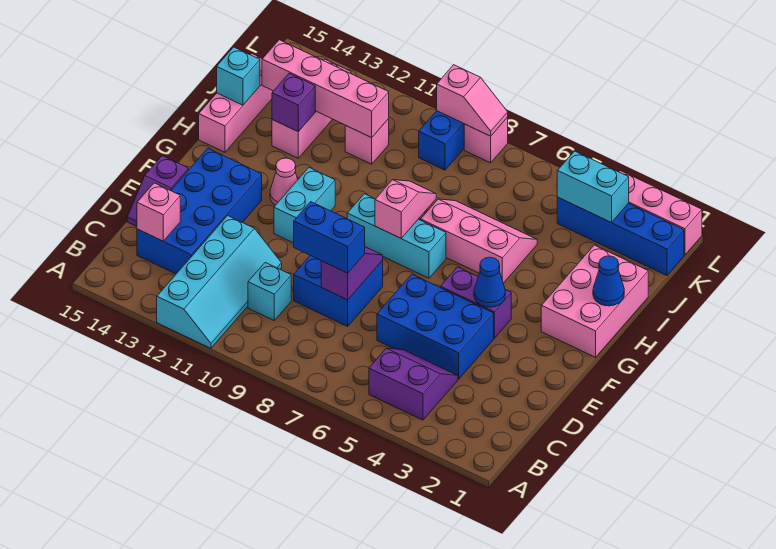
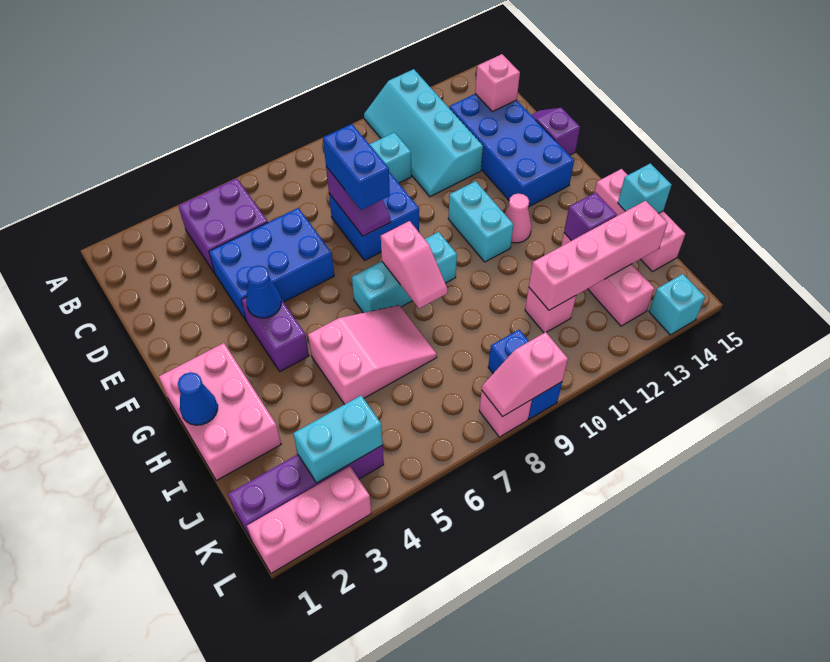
purple slope B4:C5 level 1 top B -> purple brick B4:C5 level 1
blue brick D8:D9 level 3 -> blue brick D8:E8 level 3
purple brick F4:F5 level 1 -> purple brick F4:G4 level 1
pink slope H5:I7 level 1 top H -> pink slope H5:I7 level 1 top 5
blue brick K1:K4 level 1 -> purple brick K1:K4 level 1
none -> cyan brick L14 level 1

